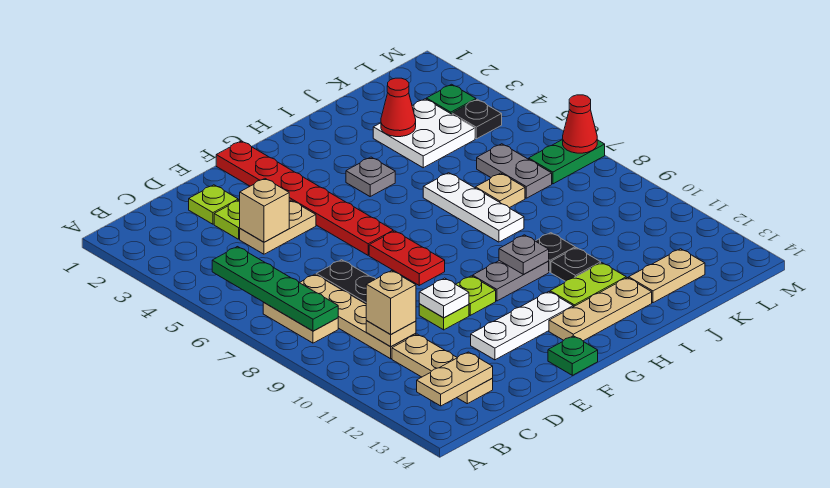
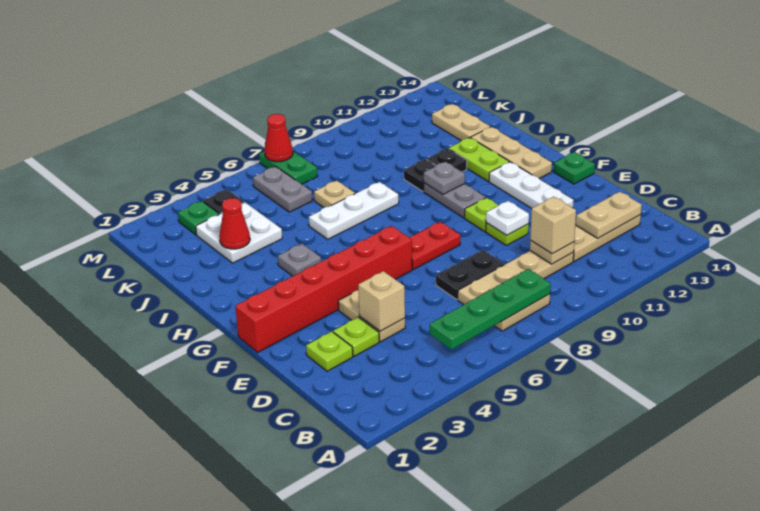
tan plate B13:C13 level 2 -> tan plate C12:C13 level 2
red plate F1:F6 level 1 -> red brick F1:F6 level 1
grey plate K6:K7 level 1 -> grey plate K6:L6 level 1

